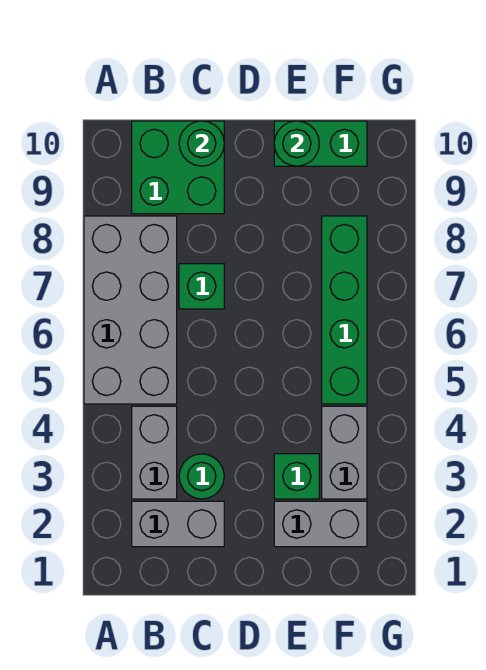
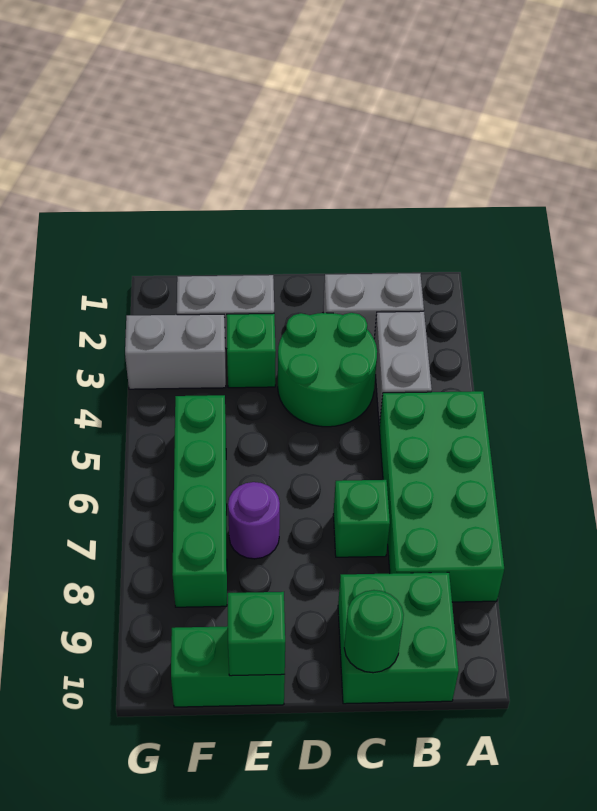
grey brick A5:B8 level 1 -> green brick A5:B8 level 1
green round brick C3 level 1 -> green round brick C3:D4 level 1
none -> purple round brick E7 level 1
green round brick E10 level 2 -> green brick E10 level 2
grey brick F3:F4 level 1 -> grey brick F3:G3 level 1

